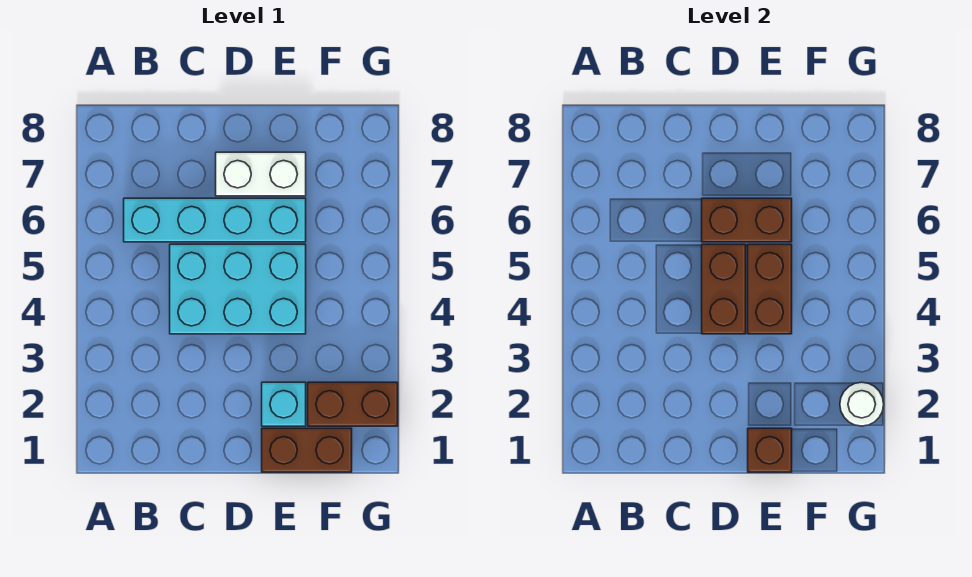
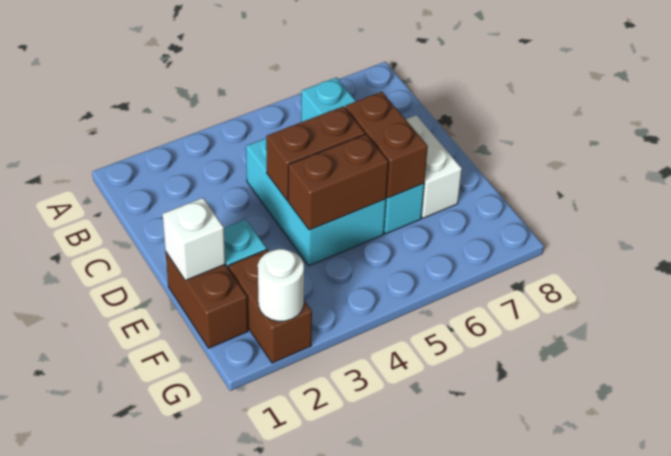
brown brick E1 level 2 -> white brick E1 level 2

